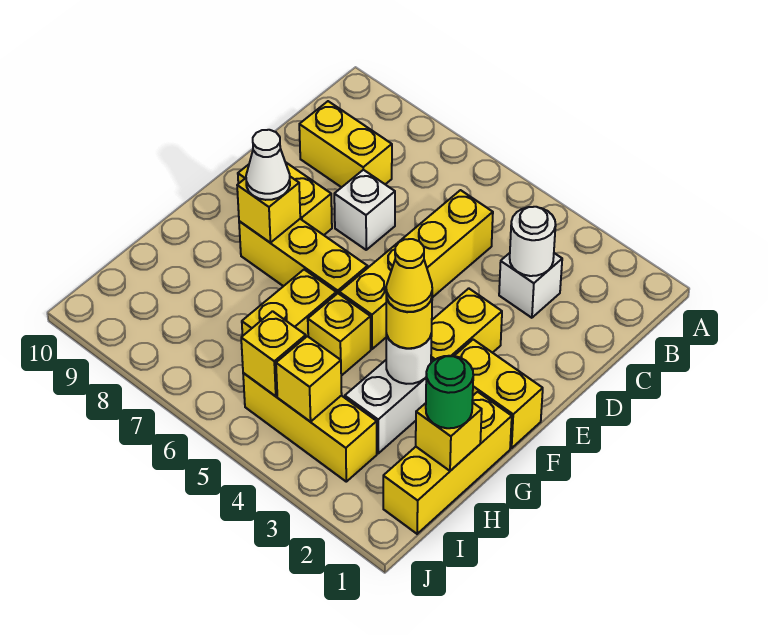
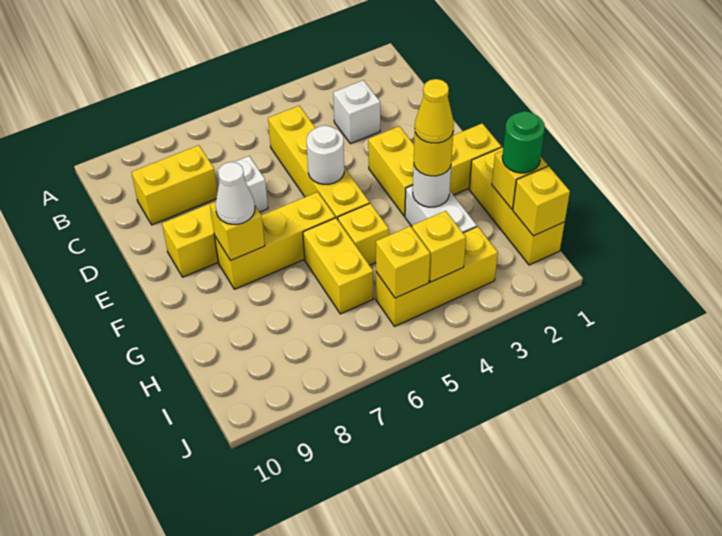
white round brick C3 level 2 -> white round brick E5 level 2
none -> yellow brick I1 level 2

